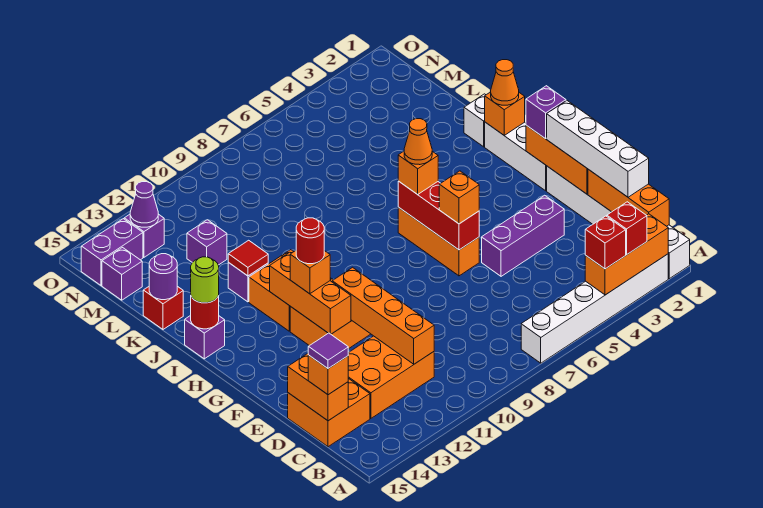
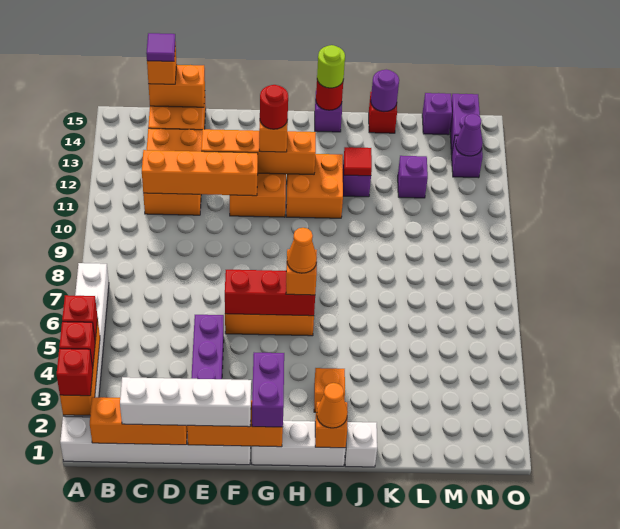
none -> red brick A2 level 3
orange brick F6 level 3 -> orange brick I3 level 1
orange brick F12:H12 level 2 -> orange brick E12:H12 level 2
purple brick G1 level 3 -> purple brick G1:G2 level 3

